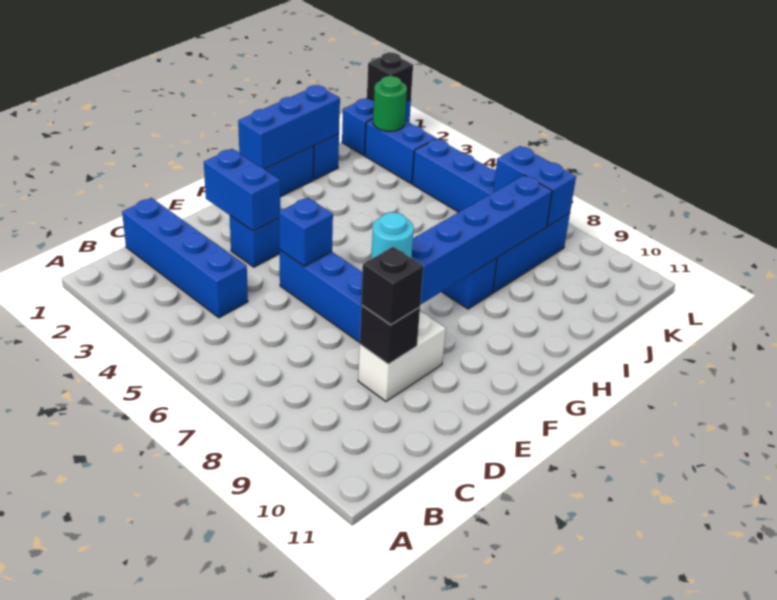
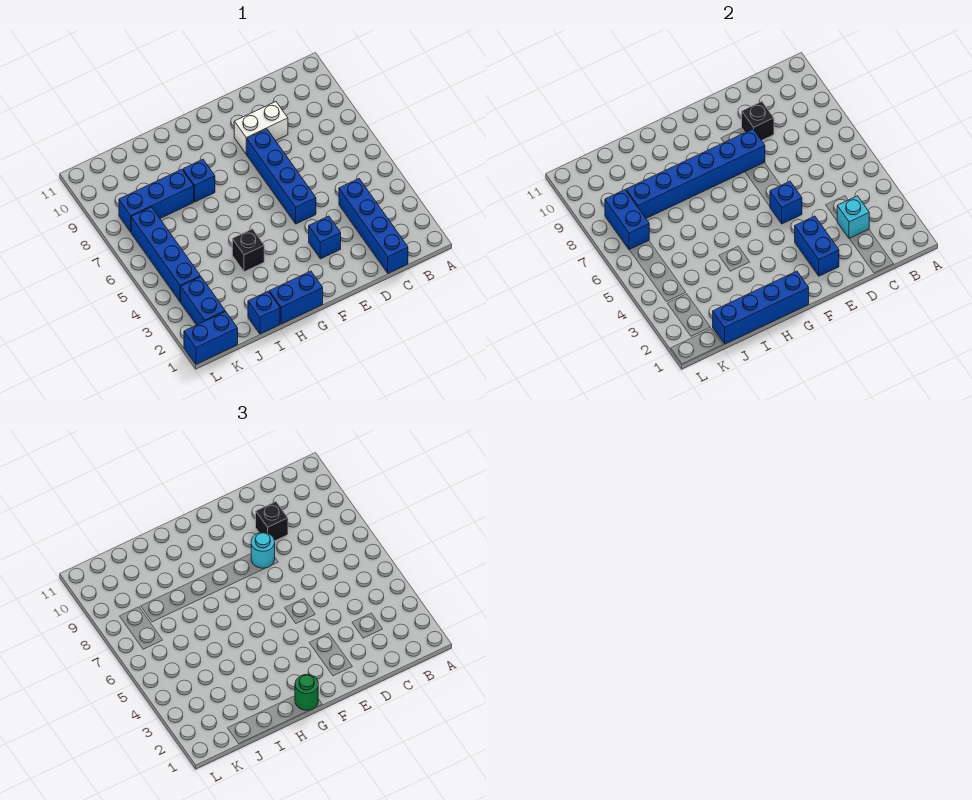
none -> cyan brick C3 level 2
blue brick G1:I1 level 2 -> blue brick G1:J1 level 2
green round brick K2 level 2 -> green round brick G1 level 3
black brick L1 level 2 -> black brick H4 level 1

